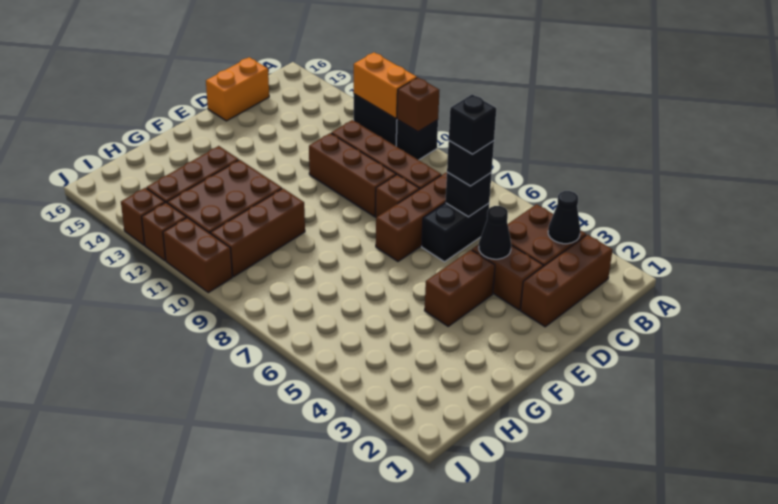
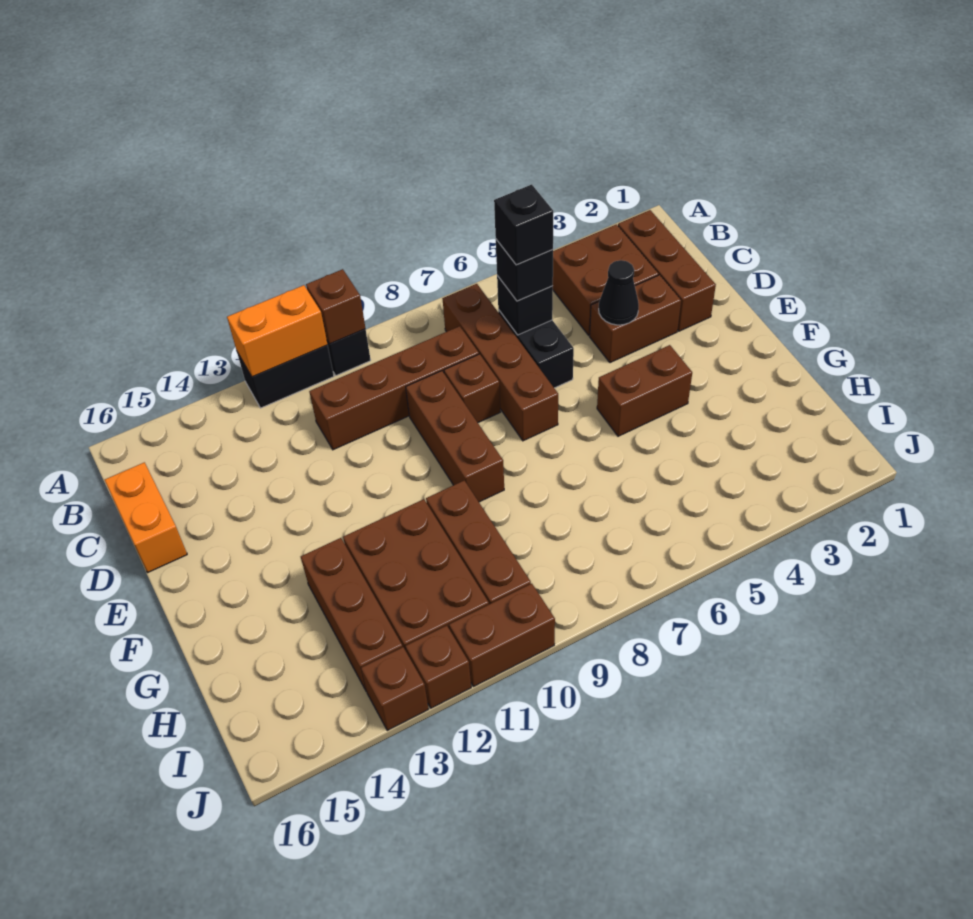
black cone B3 level 2 -> none
brown brick D9:D11 level 1 -> brown brick D9:F9 level 1
brown brick E4:F4 level 1 -> brown brick F4:F5 level 1

